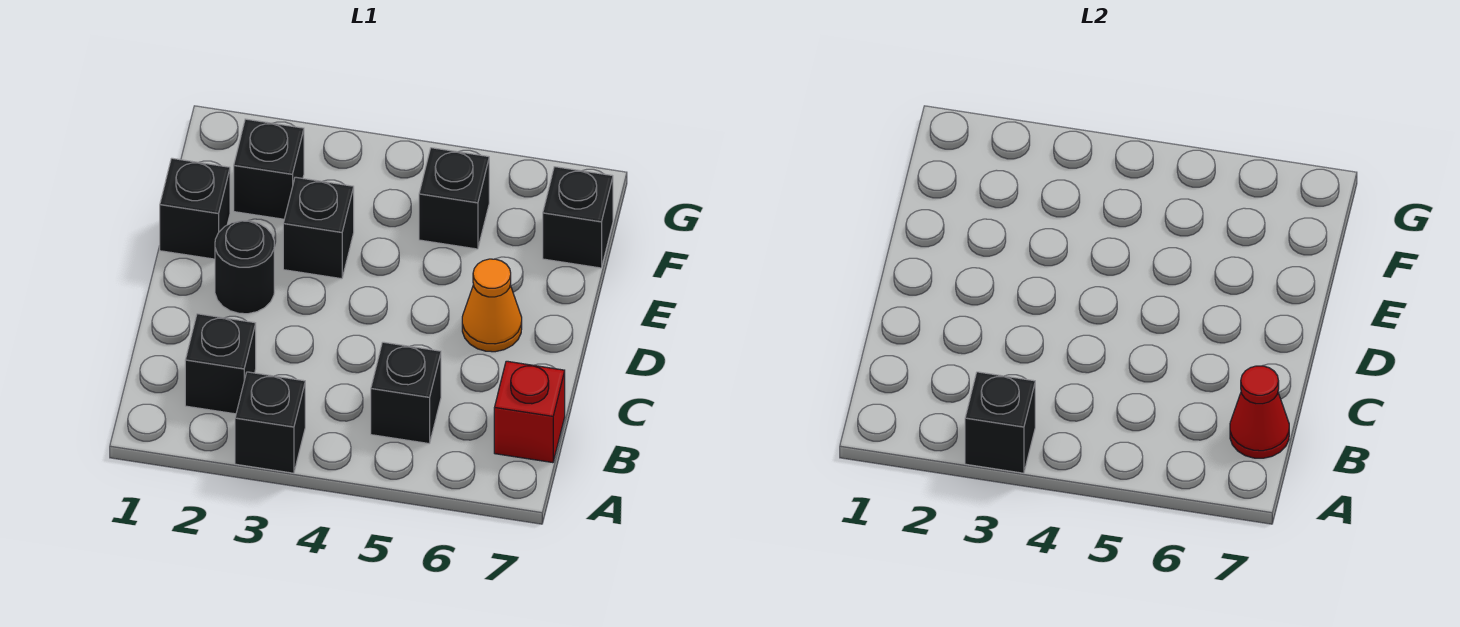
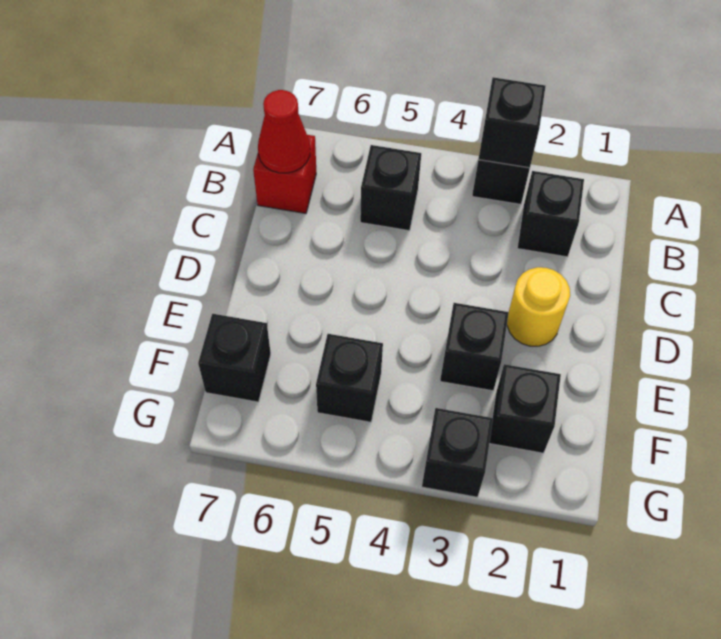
black round brick D2 level 1 -> yellow round brick D2 level 1
orange cone D6 level 1 -> none
black brick E1 level 1 -> black brick G3 level 1

